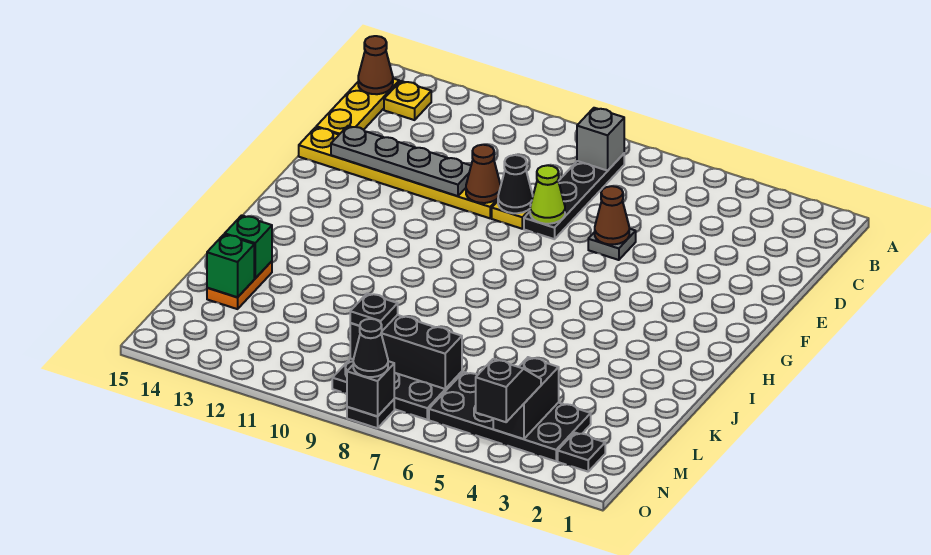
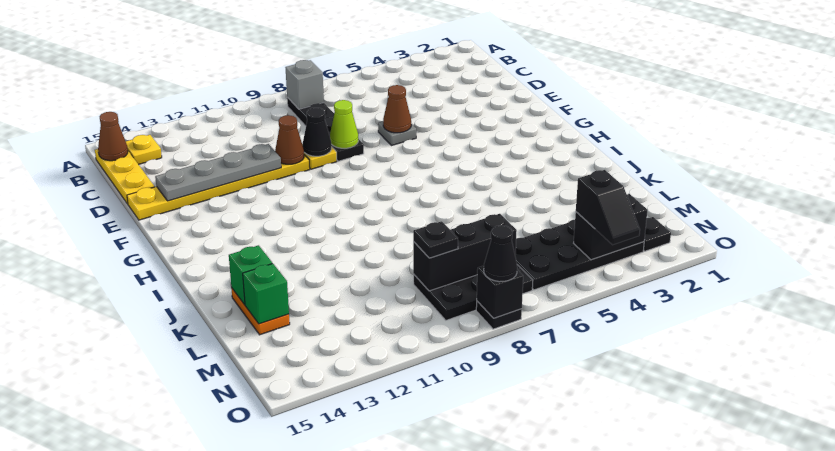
black brick M4:N4 level 2 -> black brick N3:N4 level 2
black slope N4:O4 level 3 top O -> black slope N4:O4 level 3 top N

